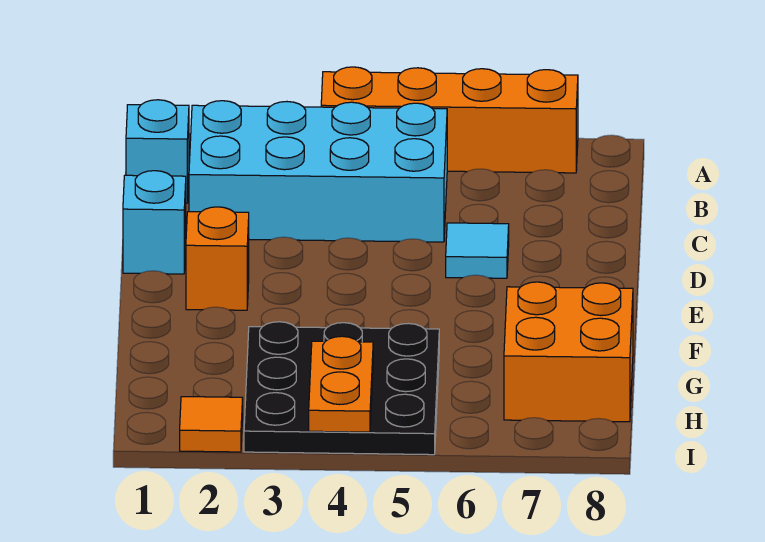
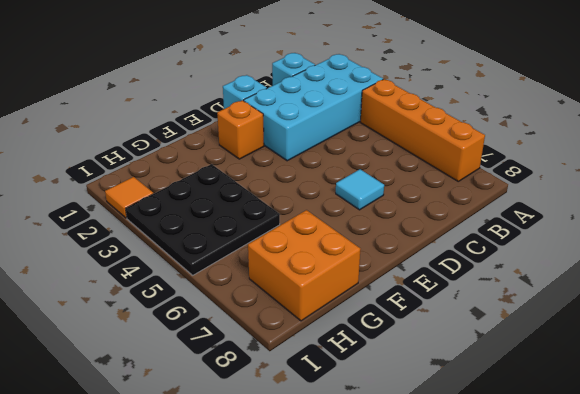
cyan brick B2:C5 level 1 -> cyan brick A2:D3 level 1
orange plate H4:I4 level 2 -> none

